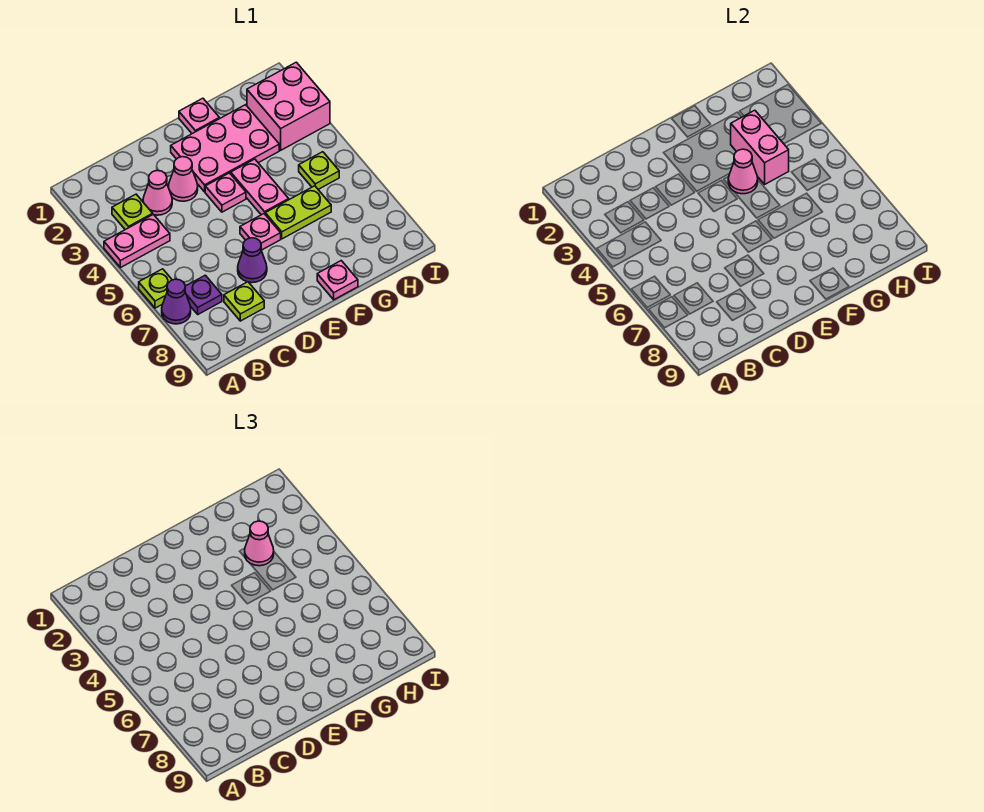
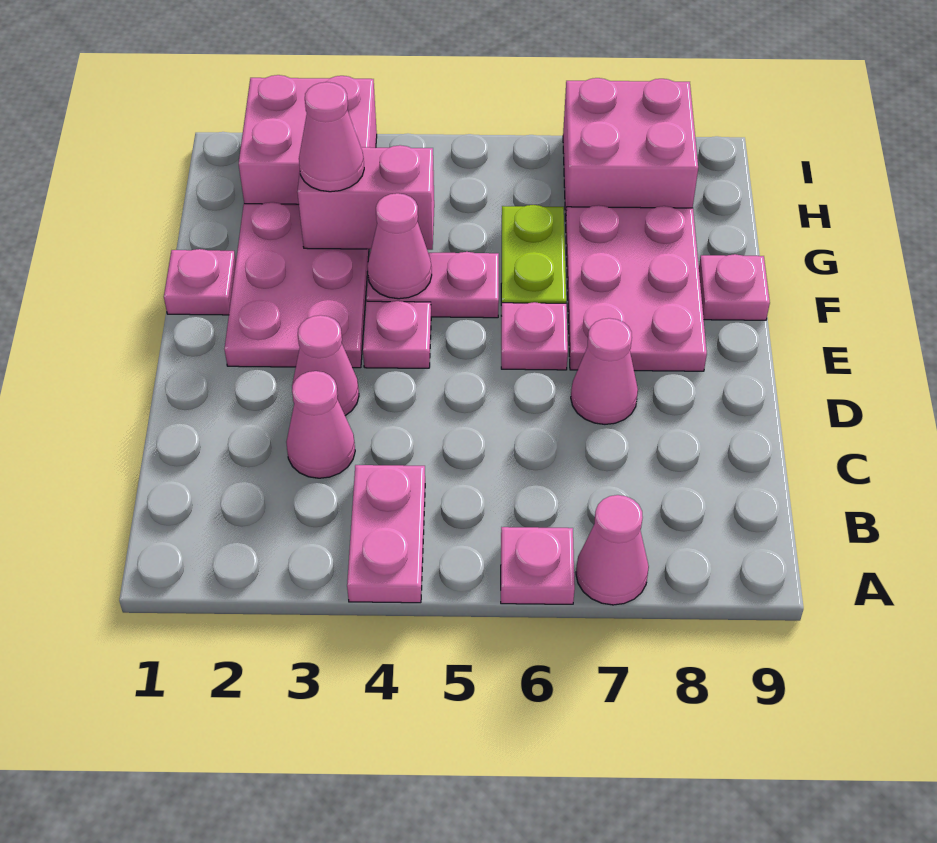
lime plate A6 level 1 -> pink plate A6 level 1
purple cone A7 level 1 -> pink cone A7 level 1
lime plate B3 level 1 -> none
purple plate B7 level 1 -> none
lime plate C8 level 1 -> none
purple cone D7 level 1 -> pink cone D7 level 1
none -> pink plate E7:G8 level 1
lime plate H5 level 1 -> none
none -> pink brick H7:I8 level 1

